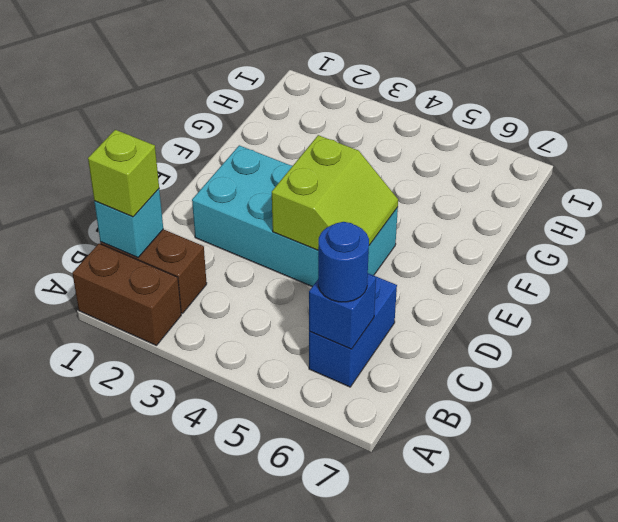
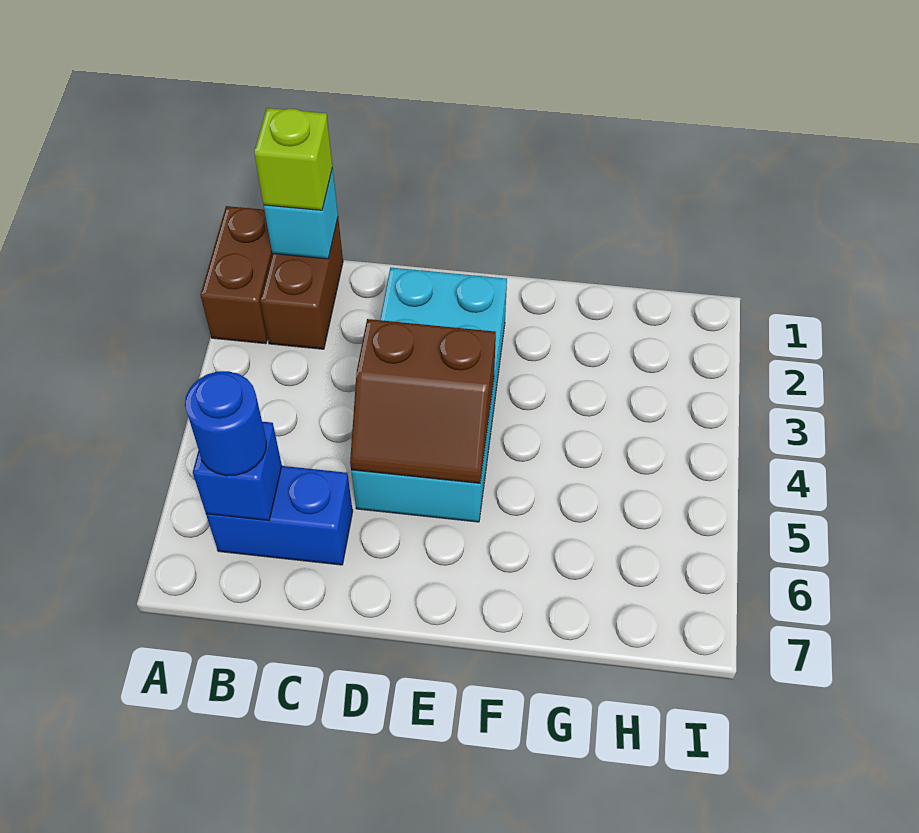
lime slope D4:E5 level 2 top 4 -> brown slope D4:E5 level 2 top 4

